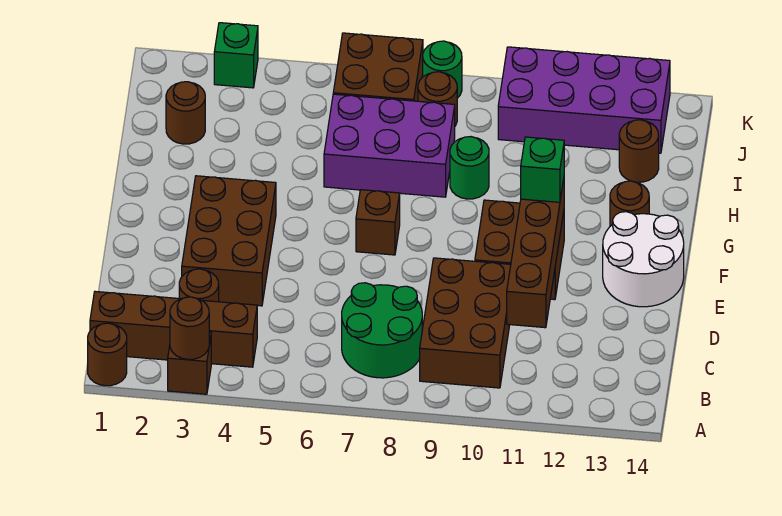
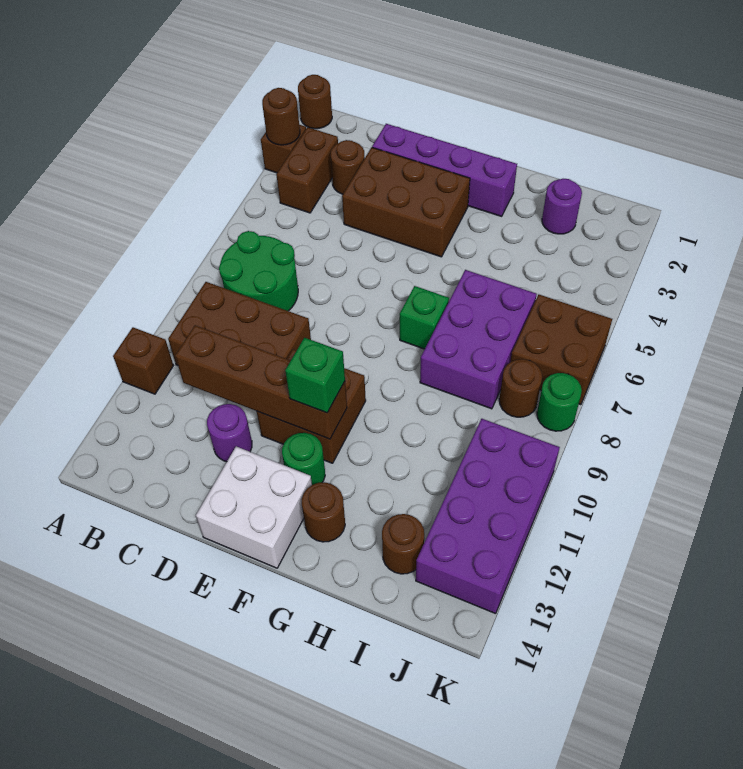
brown brick B1:B4 level 1 -> brown brick B3:B4 level 1
none -> purple brick D2:G2 level 1
none -> purple round brick D12 level 1
white round brick E13:F14 level 1 -> white brick E13:F14 level 1
brown brick F7 level 1 -> brown brick A11 level 1
green round brick H9 level 1 -> green round brick F12 level 1
brown round brick I2 level 1 -> purple round brick I2 level 1
green brick K3 level 1 -> green brick G7 level 1

